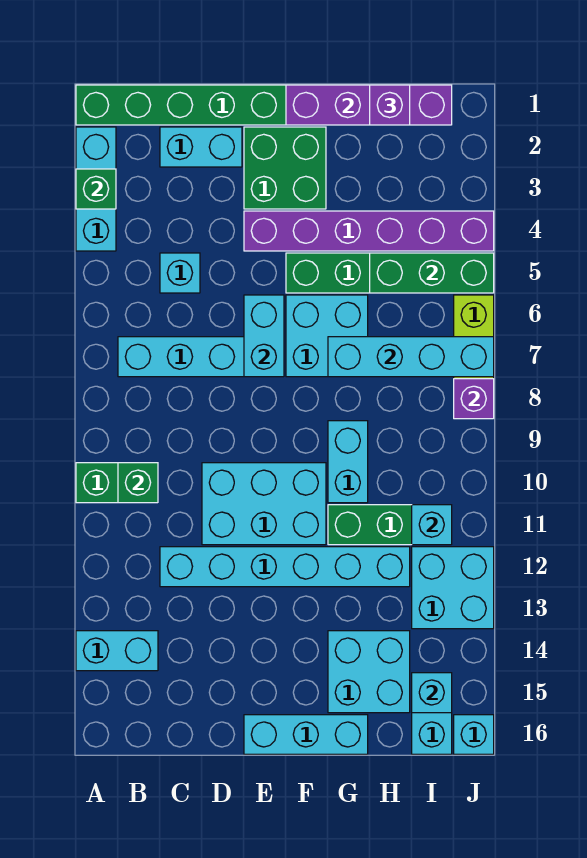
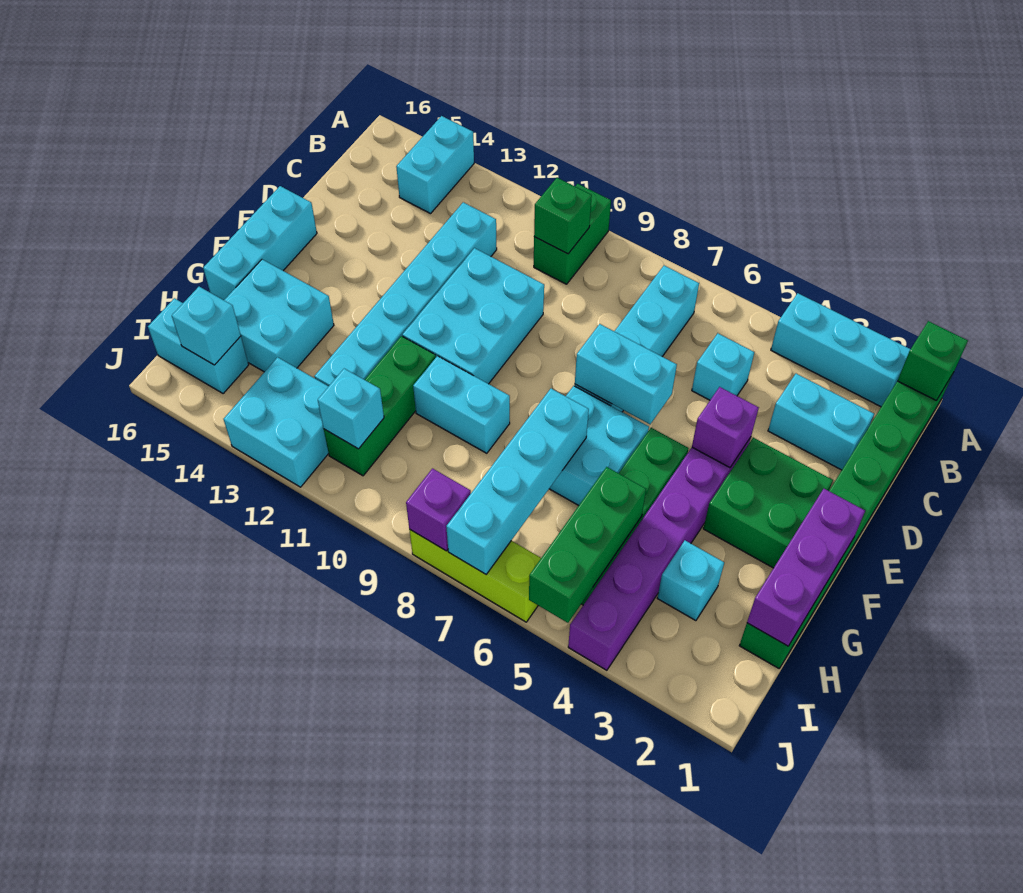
green brick A3 level 2 -> green brick A1 level 2
cyan brick C2:D2 level 1 -> cyan brick C2:C3 level 1
purple brick F1:I1 level 2 -> purple brick F1:H1 level 2
purple brick H1 level 3 -> purple brick E4 level 2
cyan brick J16 level 1 -> cyan brick H3 level 1

